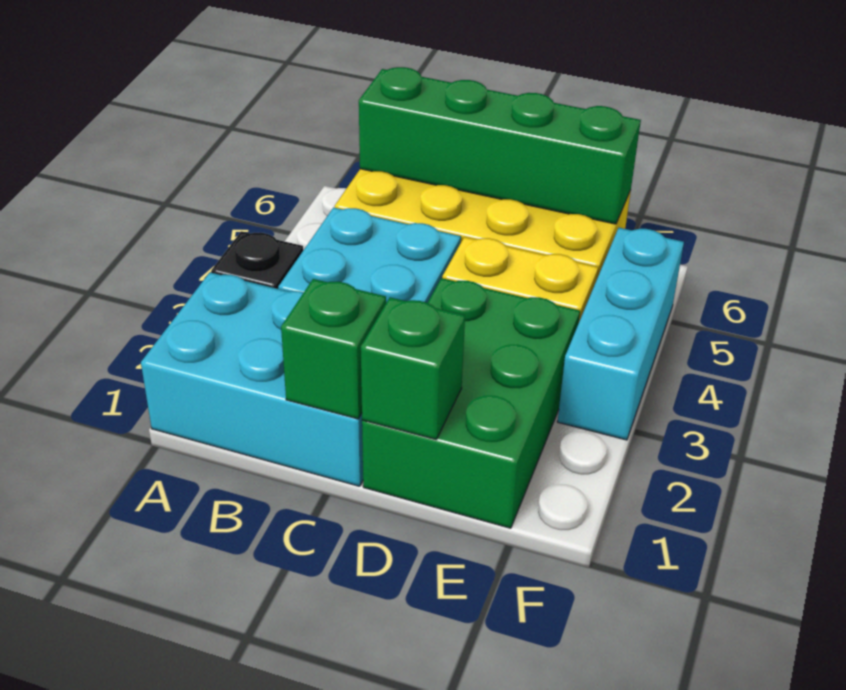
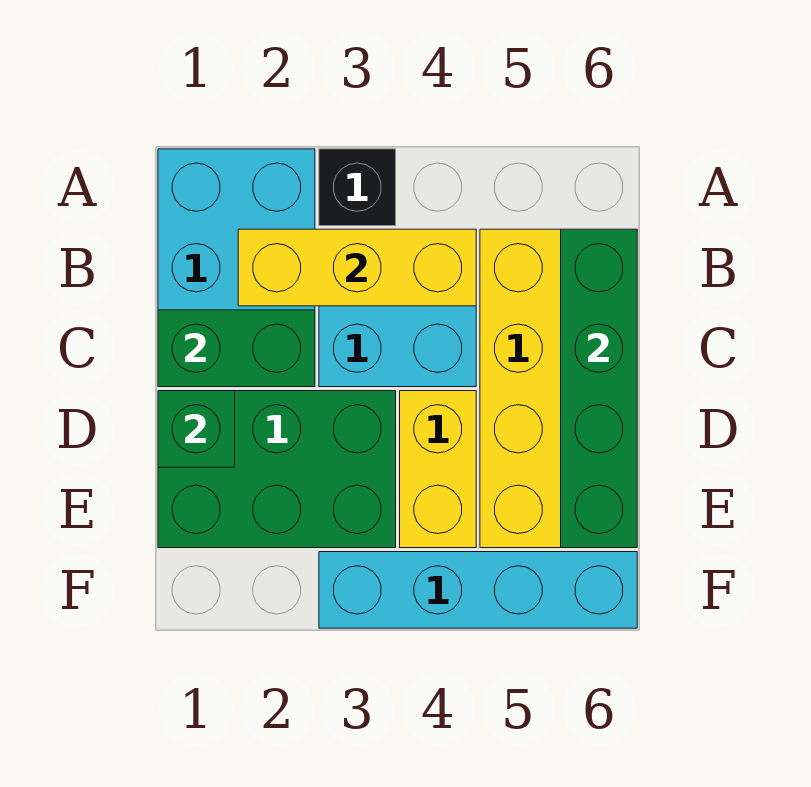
none -> yellow brick B2:B4 level 2
green brick C1 level 2 -> green brick C1:C2 level 2
cyan brick F3:F5 level 1 -> cyan brick F3:F6 level 1

